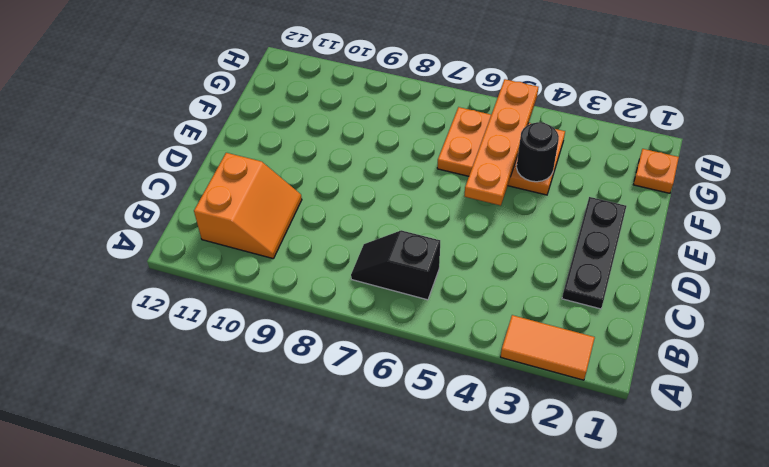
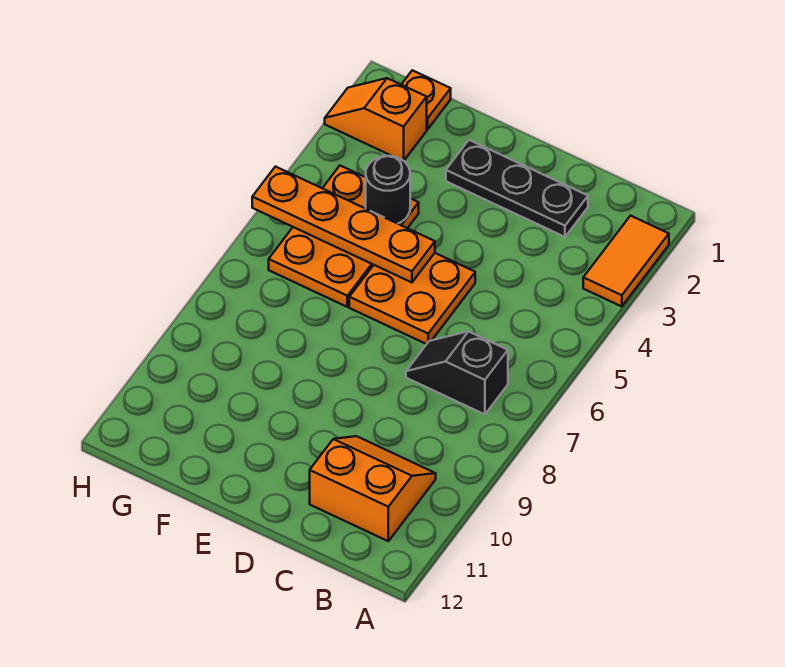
black slope B6:B7 level 1 top 6 -> black slope B7:C7 level 1 top B
none -> orange plate D5:E6 level 1
none -> orange slope G2:H2 level 1 top G

